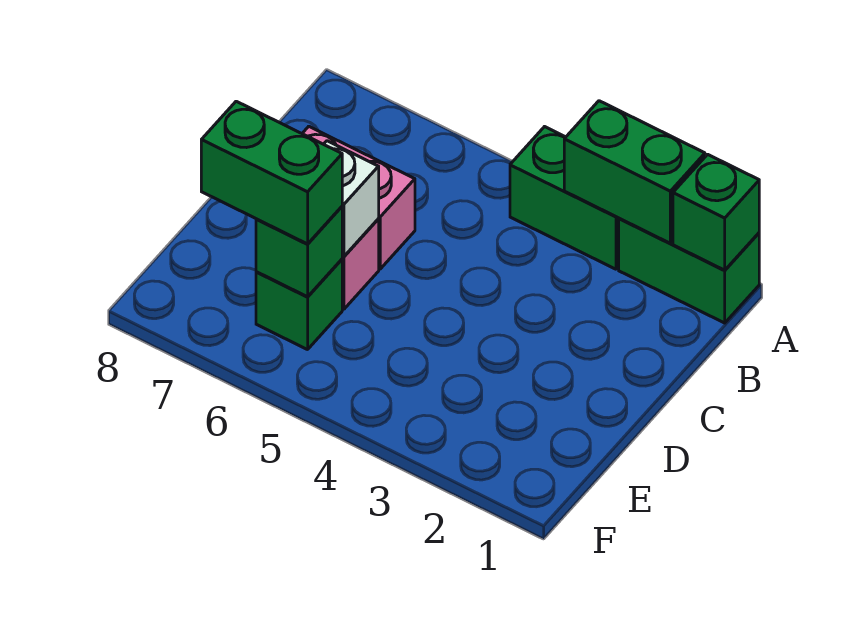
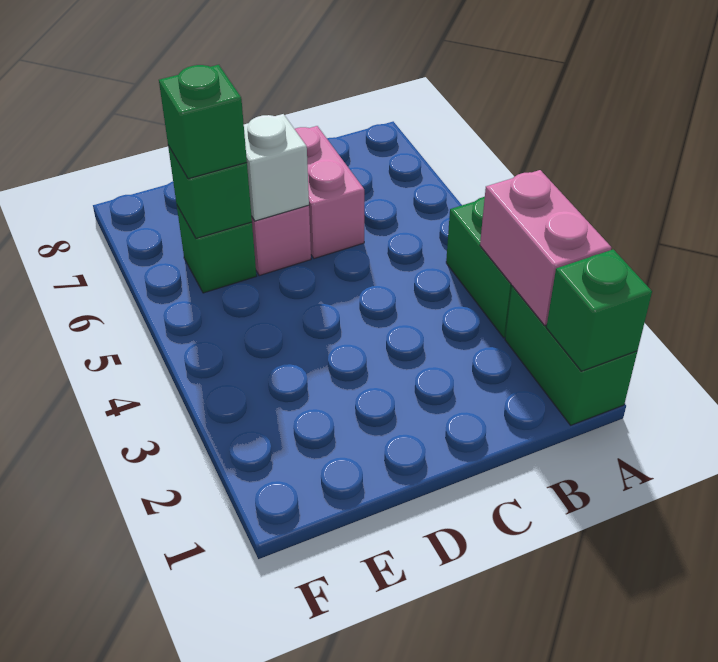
green brick A2:A3 level 2 -> pink brick A2:A3 level 2
green brick E6:E7 level 3 -> green brick E6 level 3

